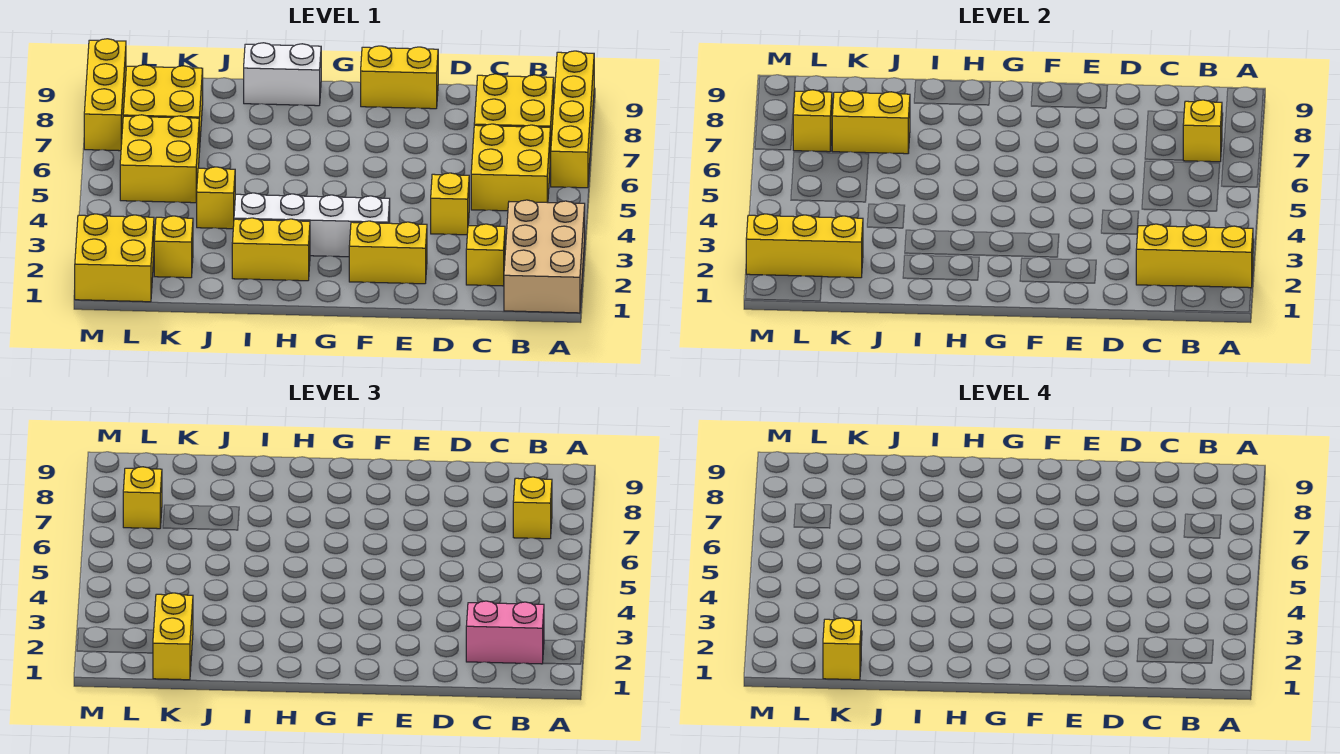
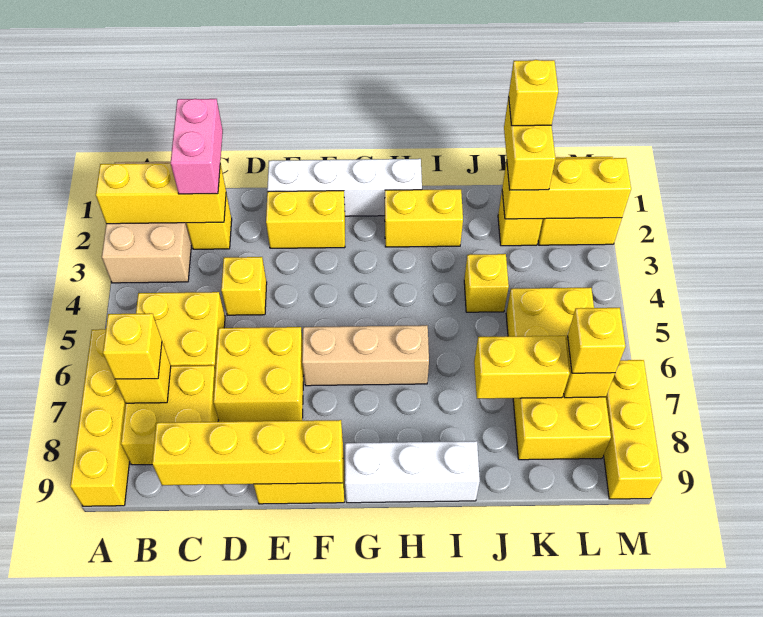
pink brick B2:C2 level 3 -> pink brick C1:C2 level 3
none -> yellow brick C9:F9 level 2
none -> yellow brick D6:E7 level 1
white brick F3:I3 level 1 -> white brick E1:H1 level 1
none -> tan brick F6:H6 level 1
white brick H9:I9 level 1 -> white brick G9:I9 level 1

